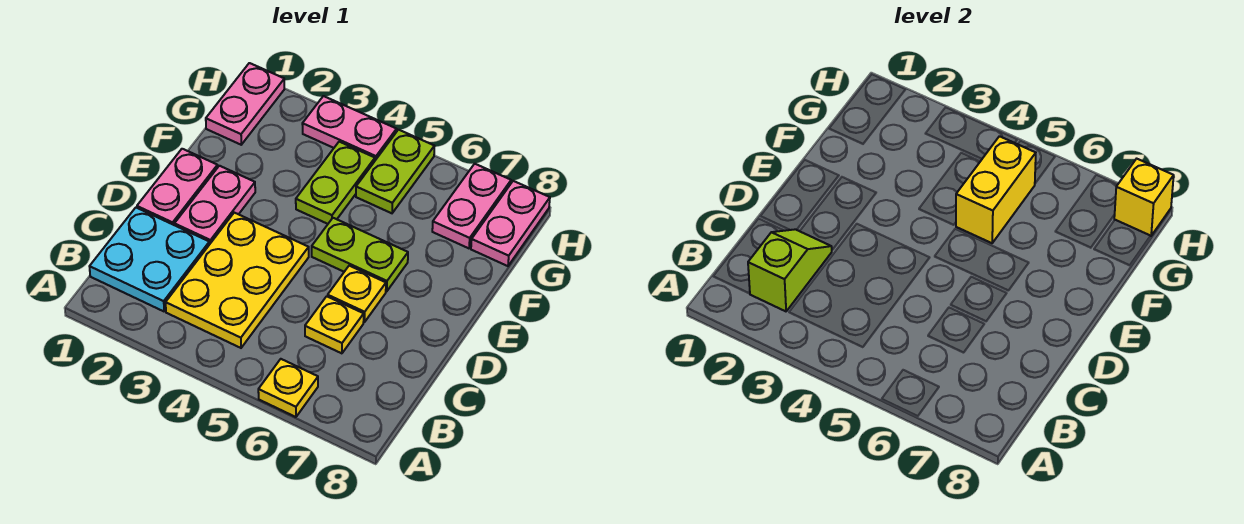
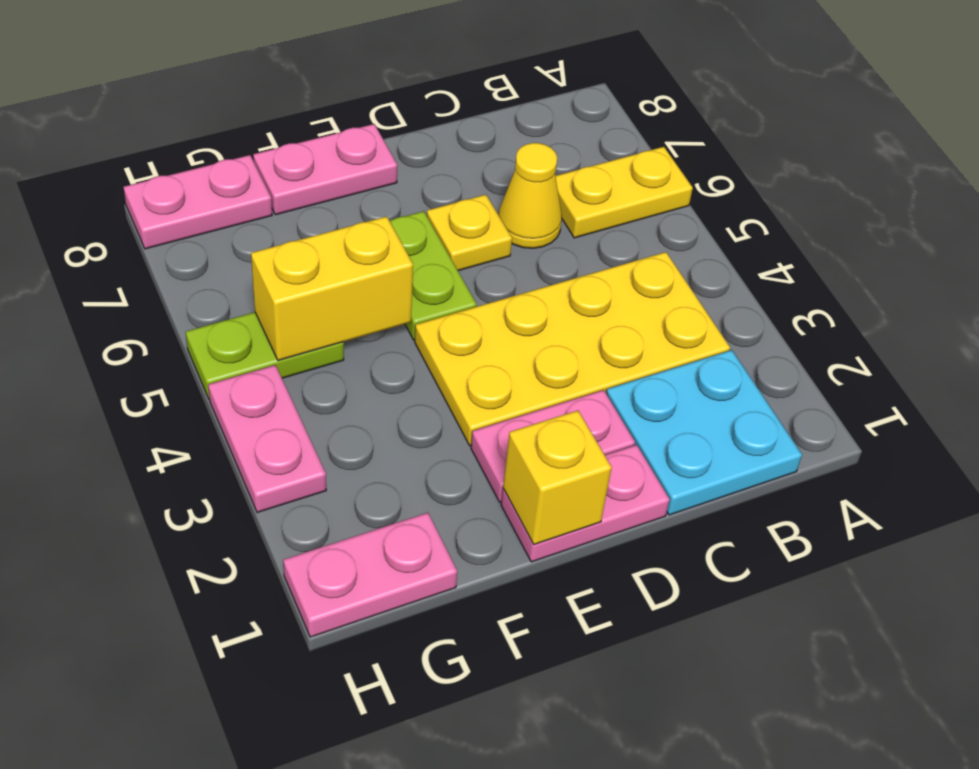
yellow plate A6 level 1 -> yellow plate A6:B6 level 1
lime slope B2:C2 level 2 top B -> none
yellow plate B3:D4 level 1 -> yellow plate B3:E4 level 1
yellow plate C6 level 1 -> yellow cone C6 level 1
lime plate F4:G4 level 1 -> none
pink plate G7:H7 level 1 -> pink plate E8:F8 level 1
yellow brick H8 level 2 -> yellow brick E1 level 2

